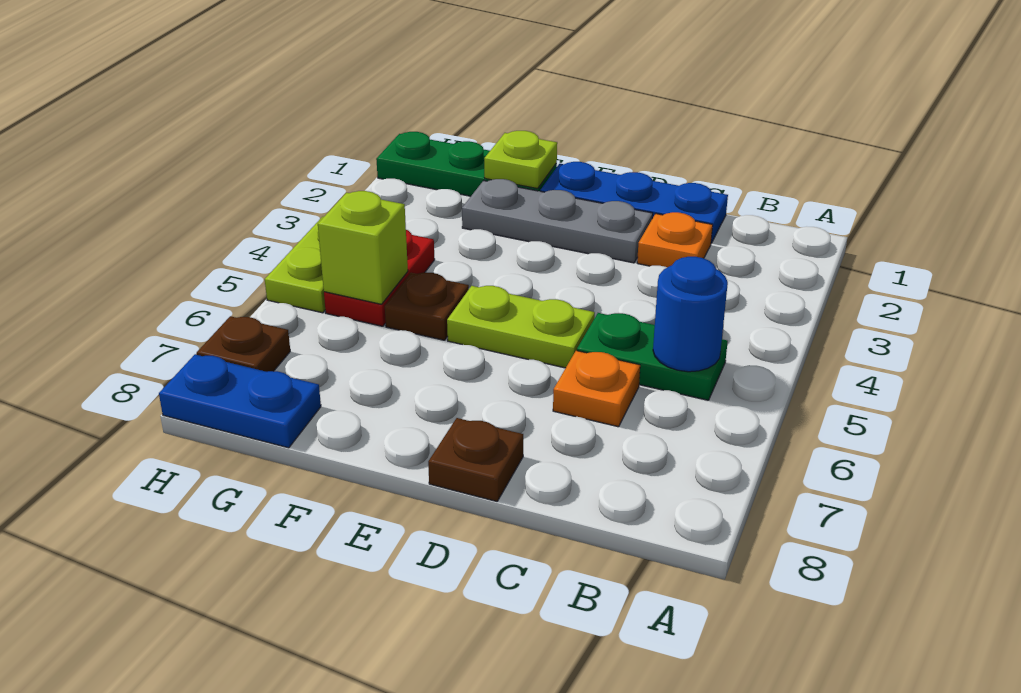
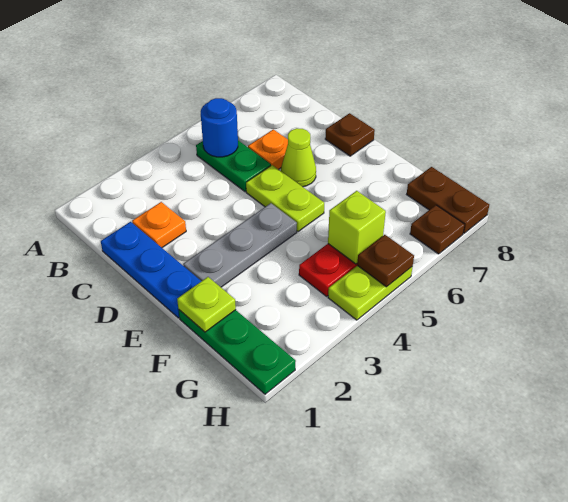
grey plate D2:F2 level 1 -> grey plate E2:E4 level 1
none -> lime cone D6 level 1
brown plate F5 level 1 -> brown plate H5 level 2
blue plate G8:H8 level 1 -> brown plate G8:H8 level 1

